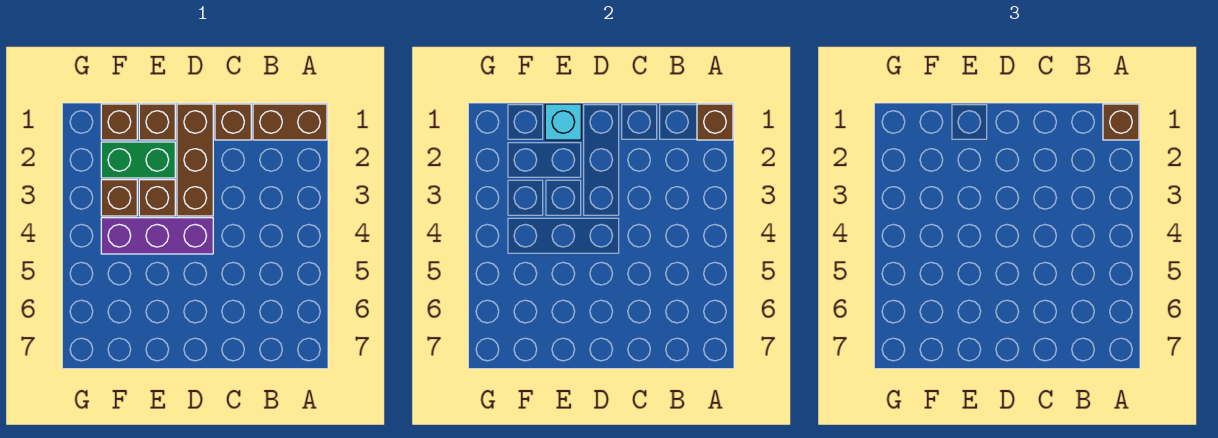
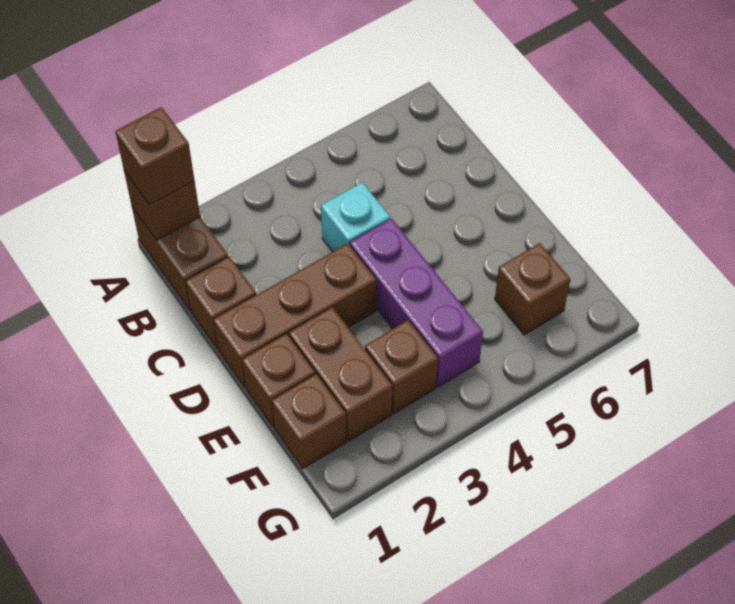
cyan brick E1 level 2 -> cyan brick C4 level 1
green brick E2:F2 level 1 -> brown brick E2:F2 level 1
brown brick E3 level 1 -> brown brick F6 level 1

